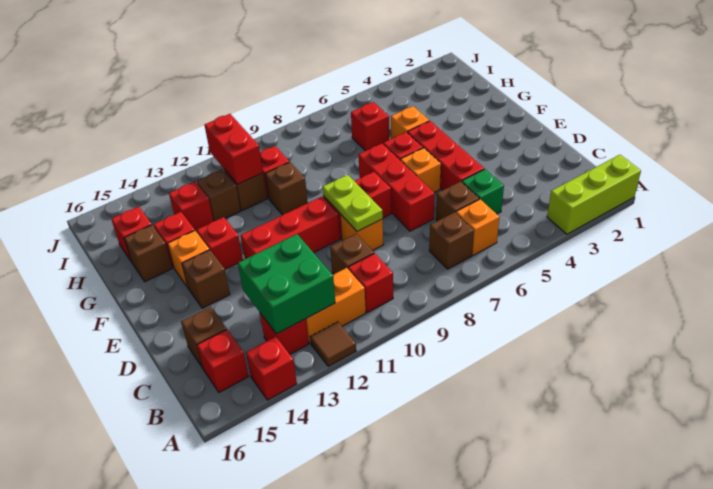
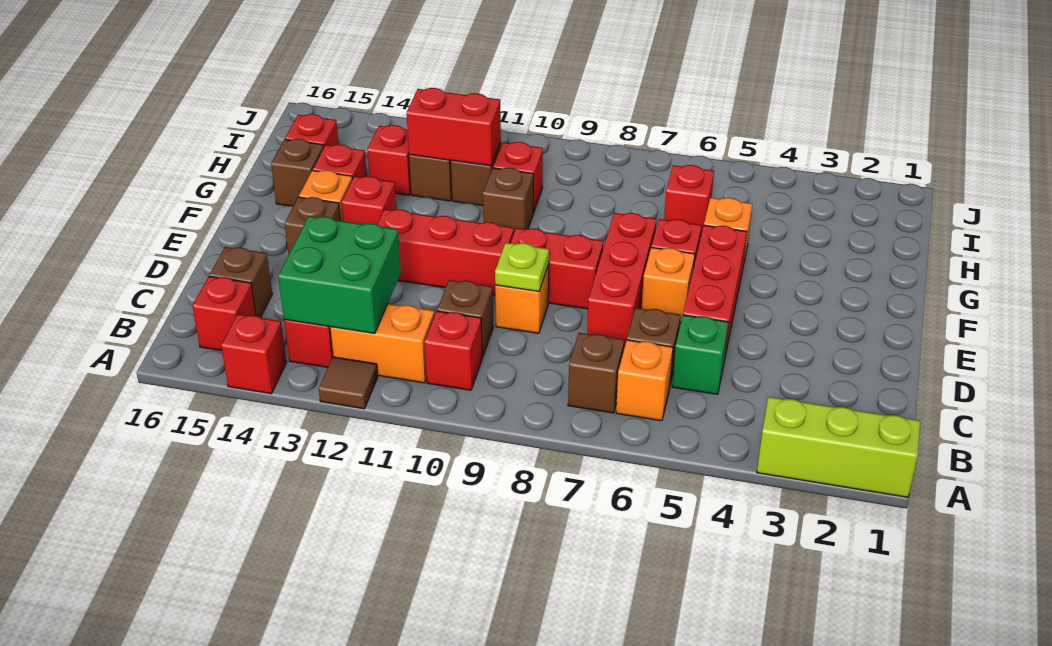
lime plate D9:E9 level 2 -> lime plate D9 level 2
red brick H11:I11 level 2 -> red brick H11:H12 level 2

